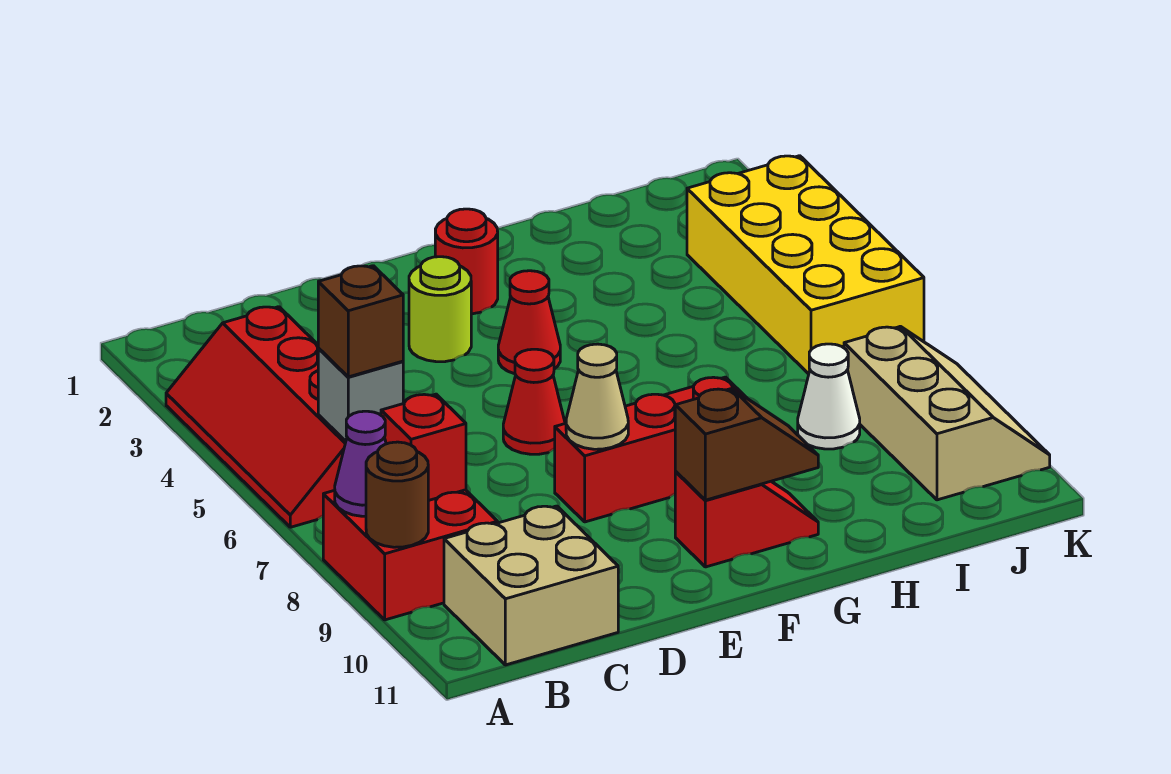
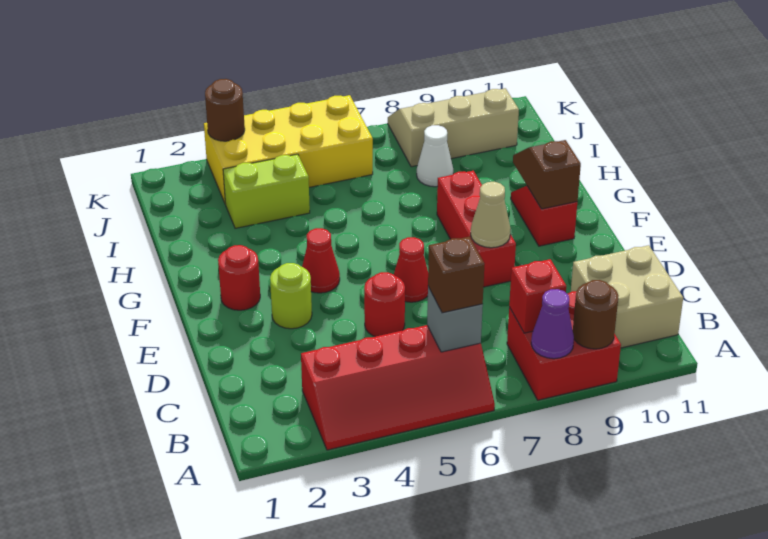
none -> red round brick D5 level 1
none -> lime brick I3:I4 level 1
none -> brown round brick K3 level 2

